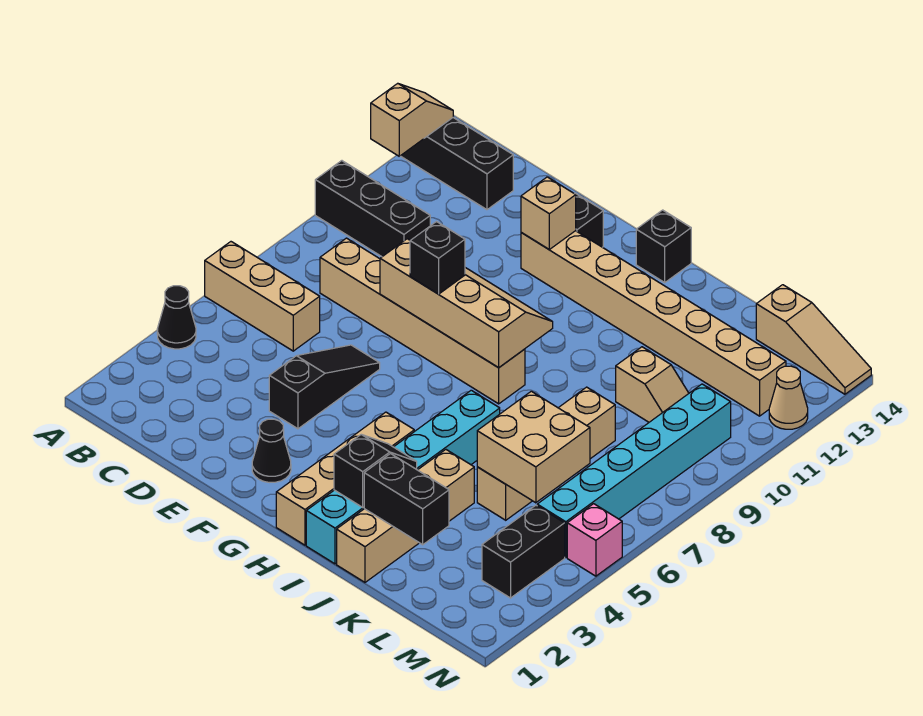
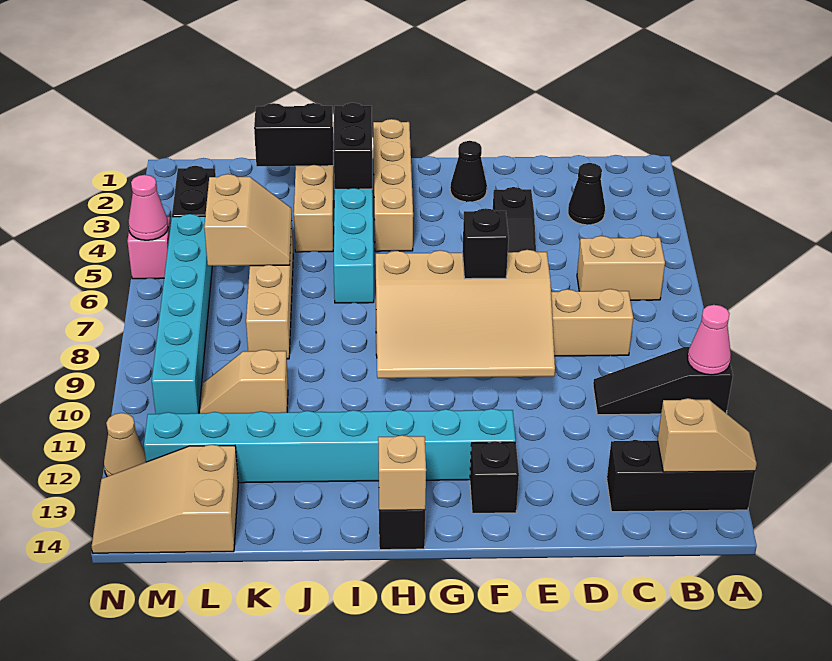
black cone A4 level 1 -> black cone C3 level 1
tan brick A6:C6 level 1 -> tan brick B6:C6 level 1
black brick A10:C10 level 1 -> black slope A10:C10 level 1 top A
none -> pink cone A10 level 2
tan slope A12:A13 level 2 top 12 -> tan slope A13:B13 level 2 top B
tan slope E8:H9 level 2 top 8 -> tan slope E8:H10 level 2 top 8
tan brick F12:M12 level 1 -> cyan brick F12:M12 level 1
tan brick F12 level 2 -> tan brick H14 level 2
black slope I2:I3 level 2 top 2 -> black brick I2:I3 level 2
tan brick K5:L6 level 2 -> tan slope K5:L6 level 2 top L
tan slope L14:N14 level 1 top L -> tan slope L13:N14 level 1 top L
none -> pink cone N5 level 2

